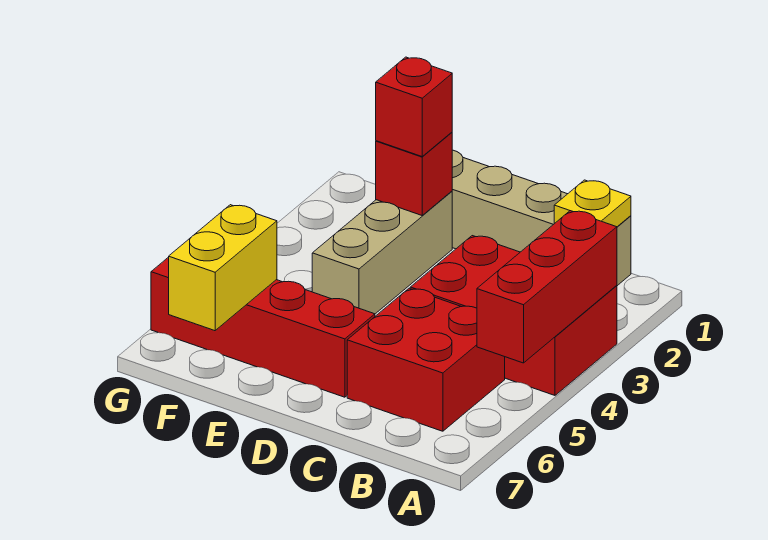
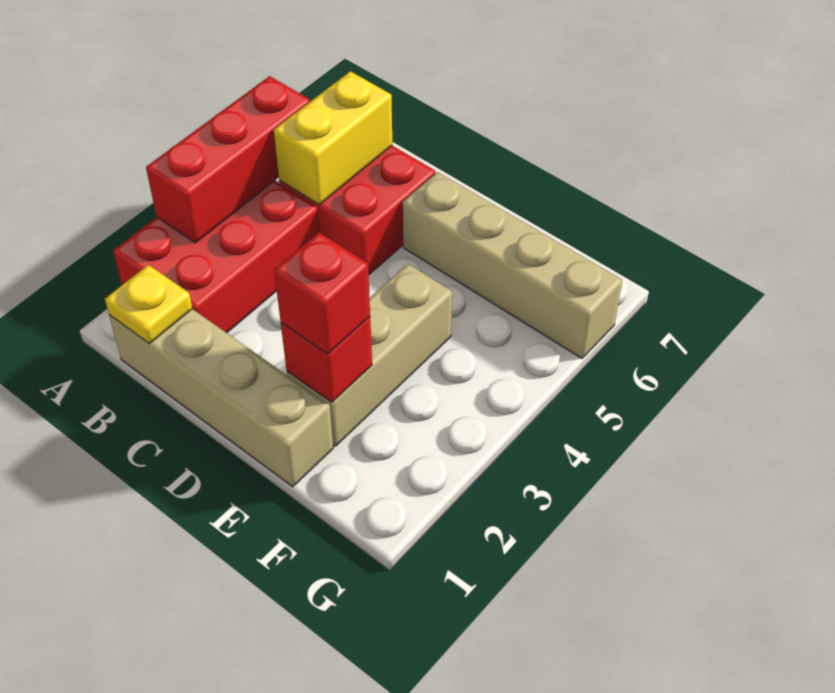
red brick A3:C4 level 1 -> red brick A2:B4 level 1
red brick D6:G6 level 1 -> tan brick D6:G6 level 1
yellow brick F6:F7 level 2 -> yellow brick B5:B6 level 2

